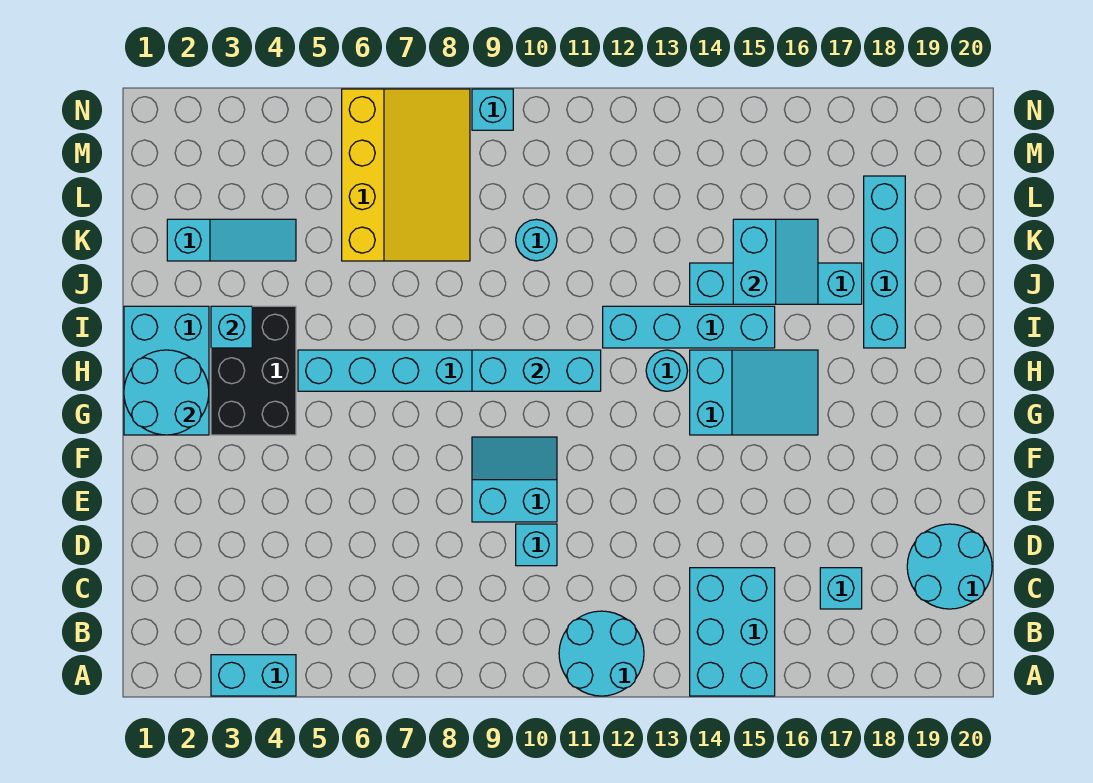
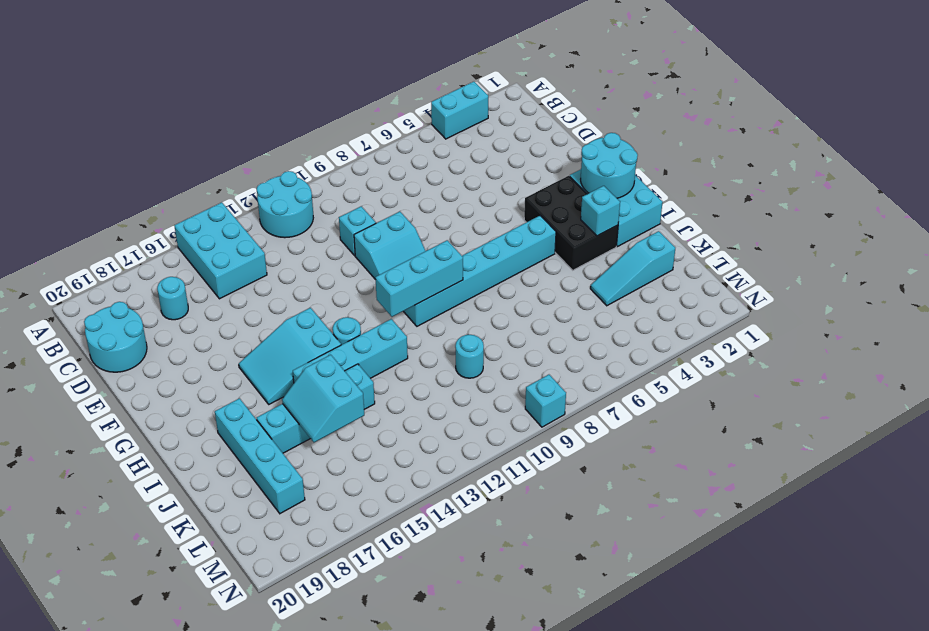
cyan brick C17 level 1 -> cyan round brick C17 level 1
yellow slope K6:N8 level 1 top 6 -> none

